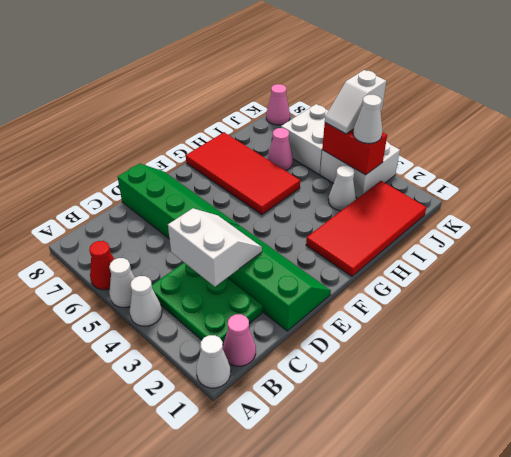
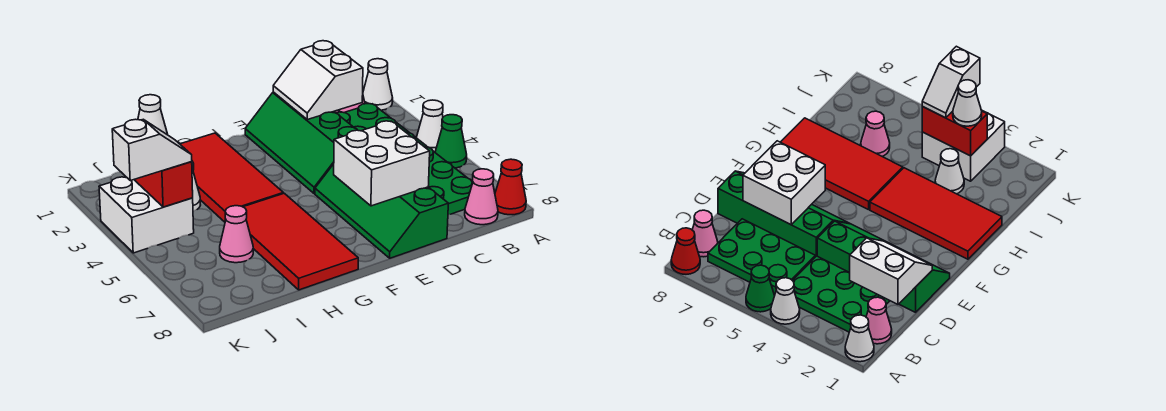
white cone A5 level 1 -> green cone A5 level 1
red cone A6 level 1 -> red cone A8 level 1
none -> green plate B5:C7 level 1
white slope C3:D4 level 2 top C -> white slope C1:D2 level 2 top C
red tile G1:J2 level 1 -> red tile G1:H4 level 1
white brick J5:K6 level 1 -> white brick D6:E7 level 2
pink cone K8 level 1 -> pink cone B8 level 1

